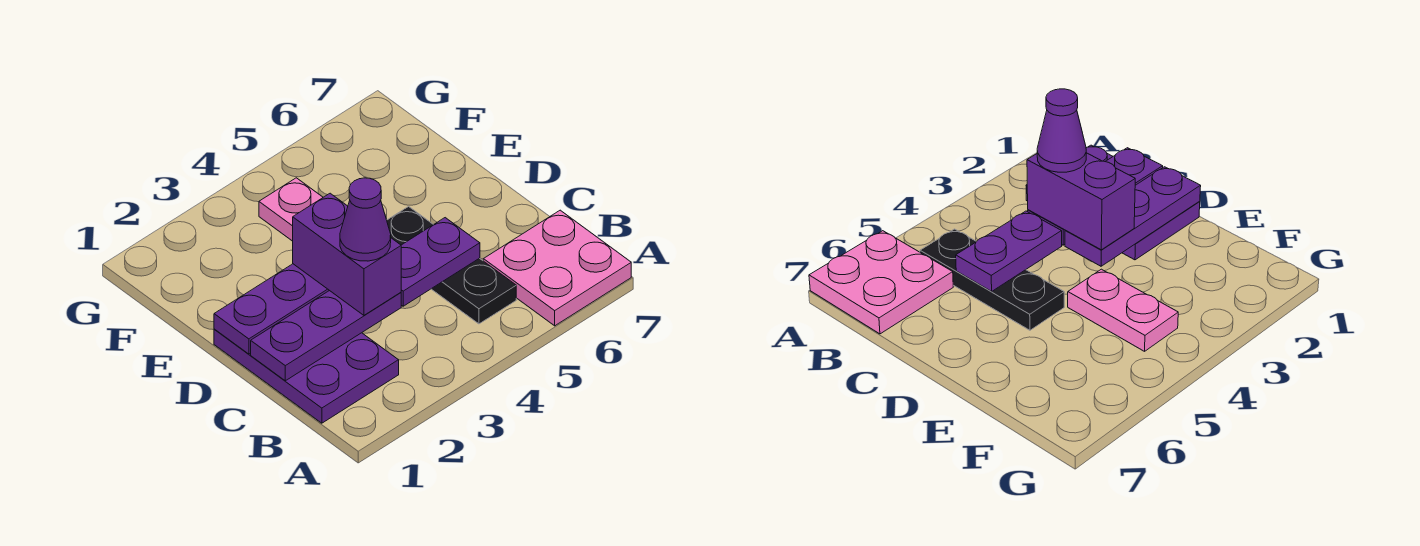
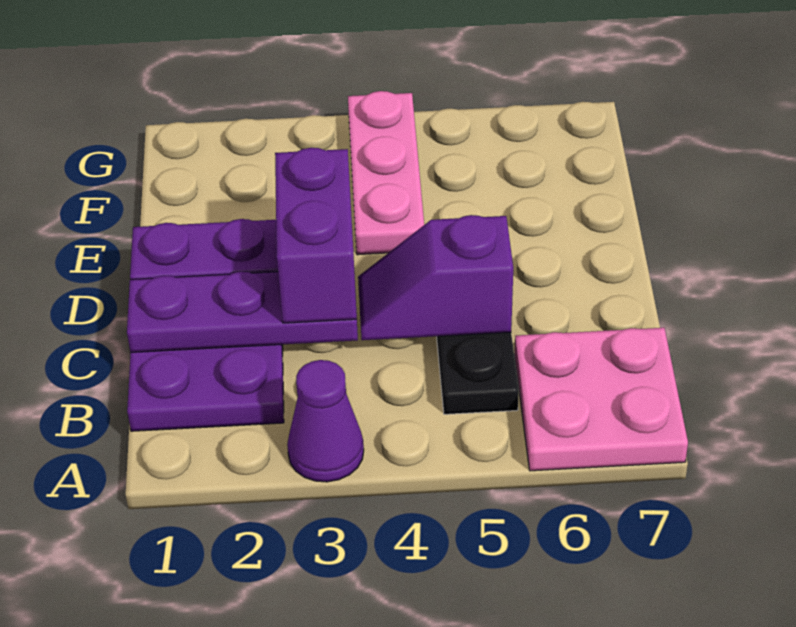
purple cone C3 level 4 -> purple cone A3 level 1
purple plate C4:C5 level 2 -> purple slope C4:C5 level 2 top 5
pink plate E4:F4 level 1 -> pink plate E4:G4 level 1

